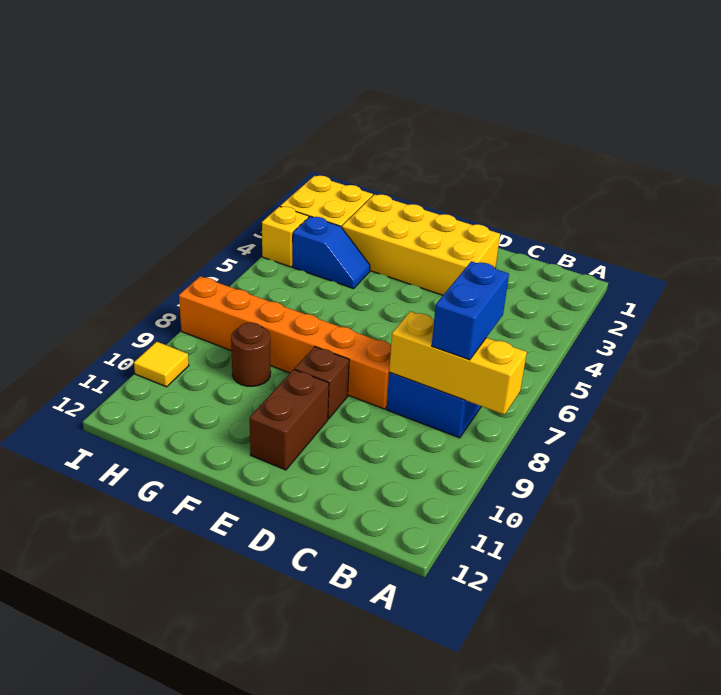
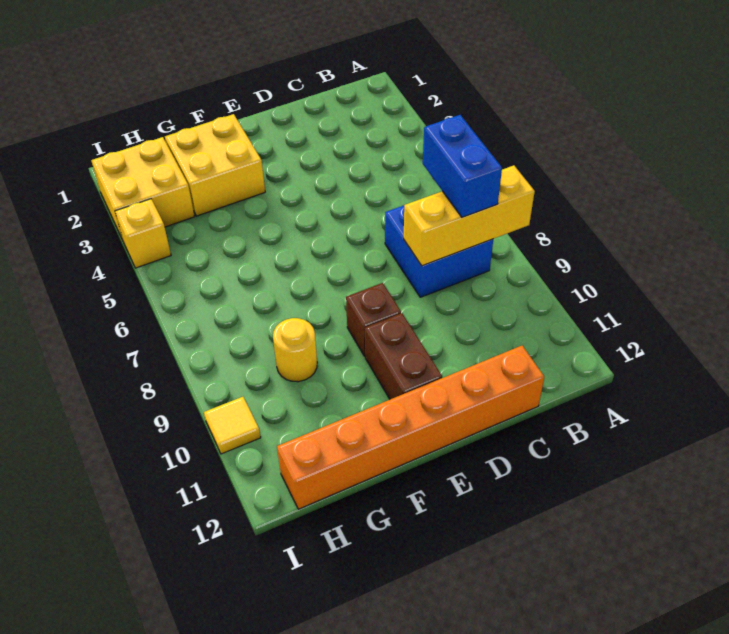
yellow brick D2:G3 level 1 -> yellow brick F2:G3 level 1
orange brick D8:I8 level 1 -> orange brick C12:H12 level 1
blue slope G4:H4 level 1 top H -> none
brown round brick G9 level 1 -> yellow round brick G9 level 1

